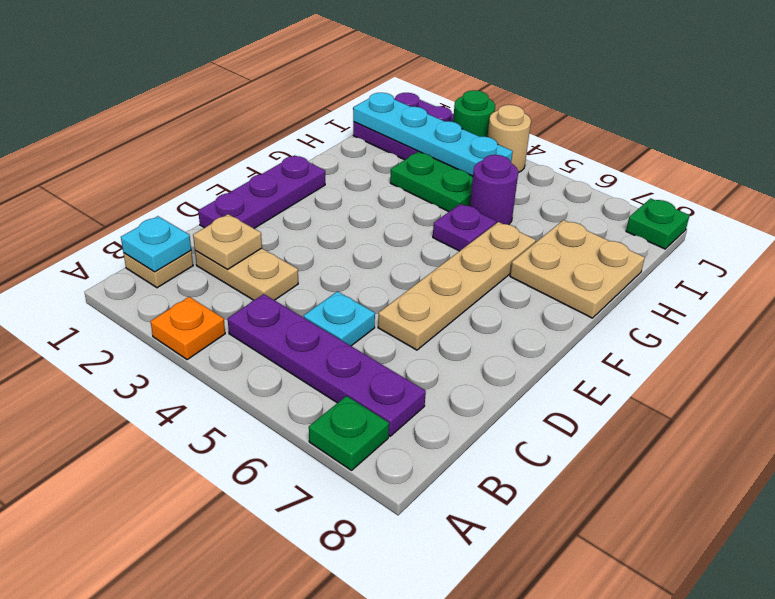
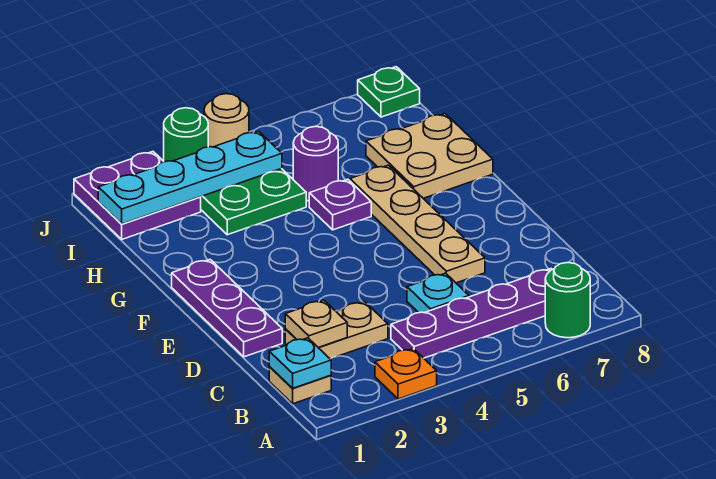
green plate A7 level 1 -> green round brick A7 level 1

